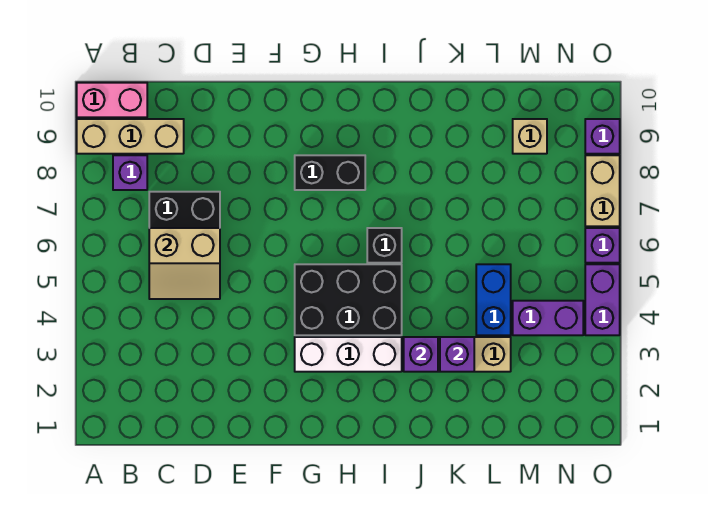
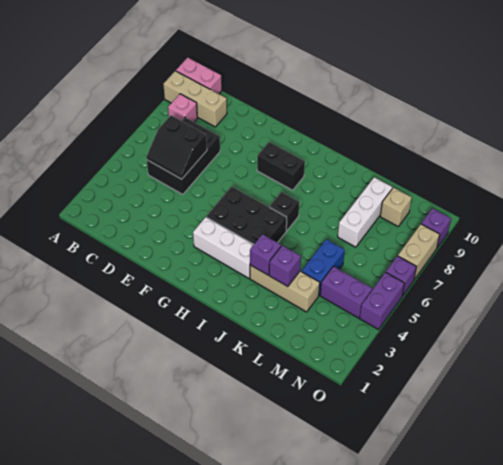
purple brick B8 level 1 -> pink brick B8 level 1
tan slope C5:D6 level 2 top 6 -> black slope C5:D6 level 2 top 6
none -> white brick L7:L9 level 1

